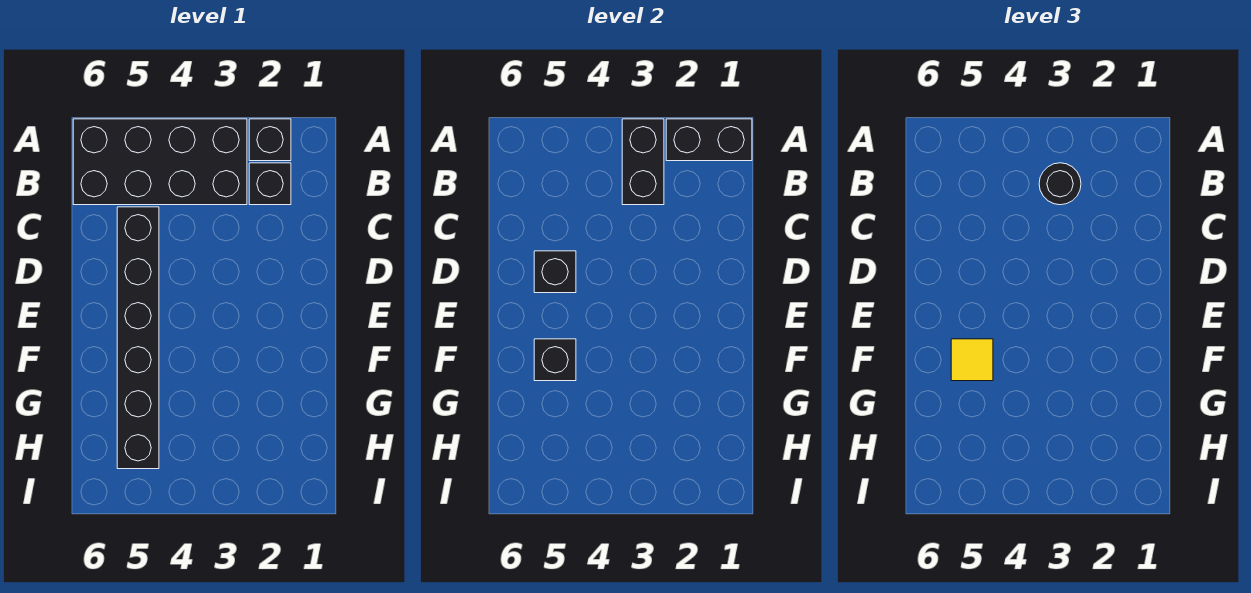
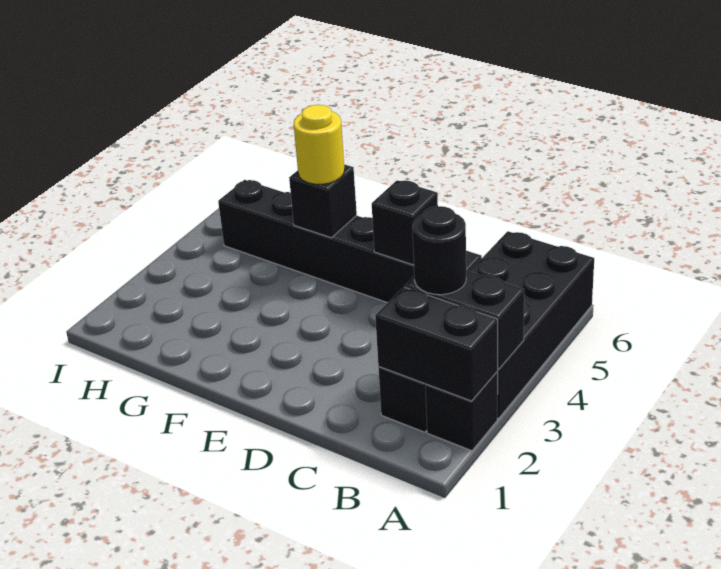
black brick A1:A2 level 2 -> black brick A2:B2 level 2
yellow tile F5 level 3 -> yellow round brick F5 level 3

